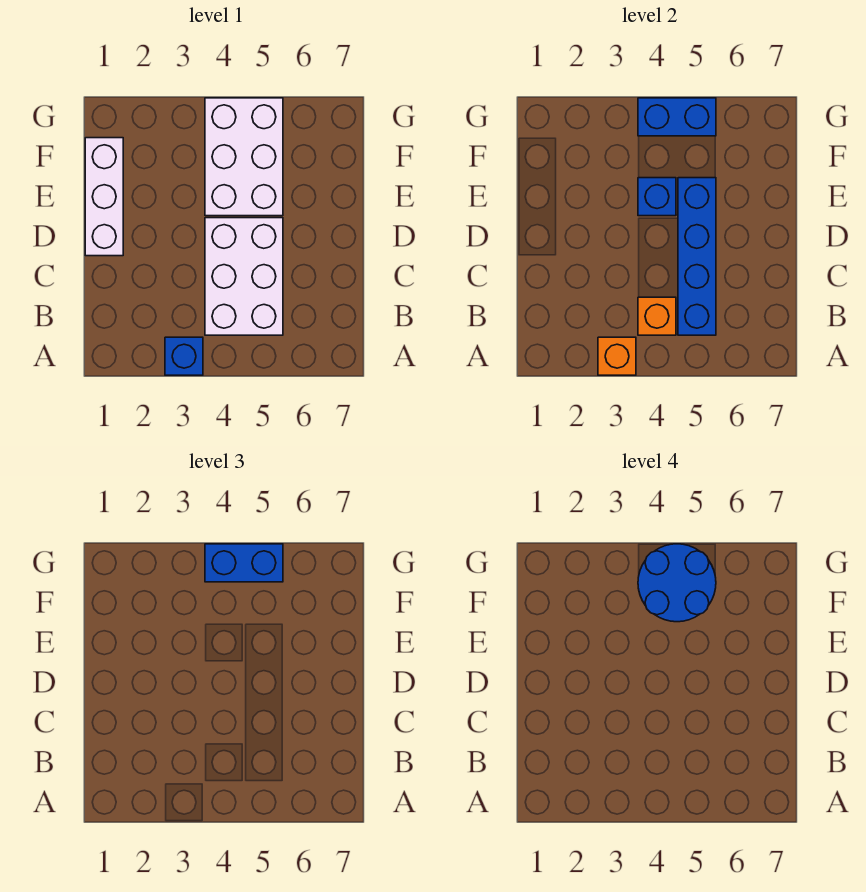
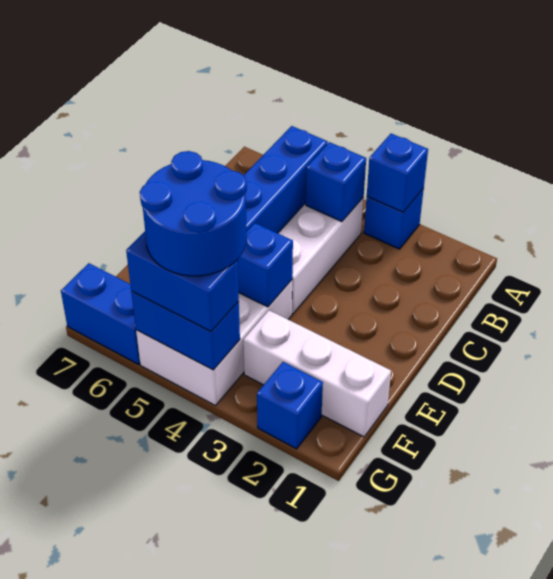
orange brick A3 level 2 -> blue brick A3 level 2
orange brick B4 level 2 -> blue brick B4 level 2
white brick D1:F1 level 1 -> white brick F1:F3 level 1
none -> blue brick G2 level 1
none -> blue brick G6:G7 level 1

